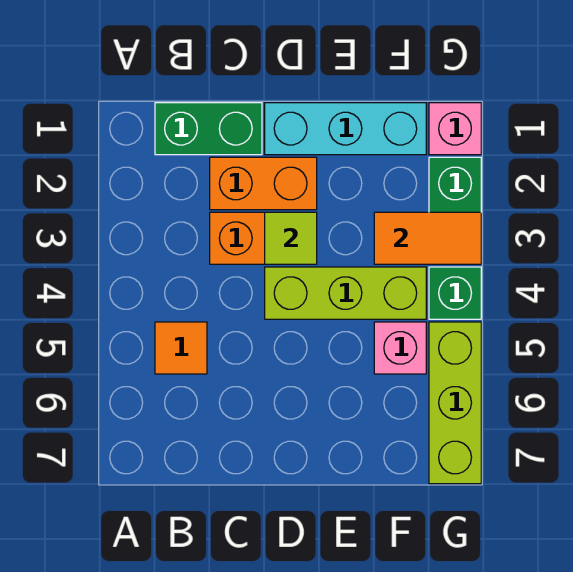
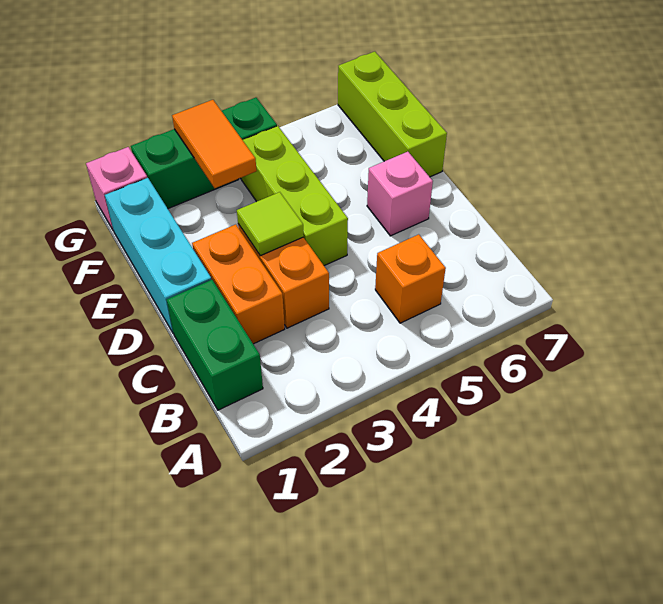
orange tile B5 level 1 -> orange brick B5 level 1
pink brick F5 level 1 -> pink brick D6 level 1
lime brick G5:G7 level 1 -> lime brick E7:G7 level 1

